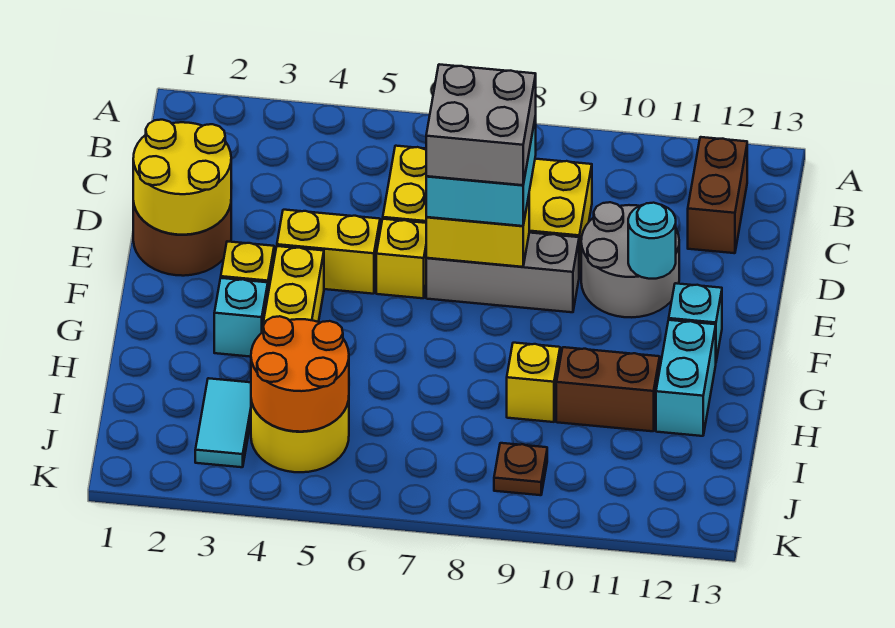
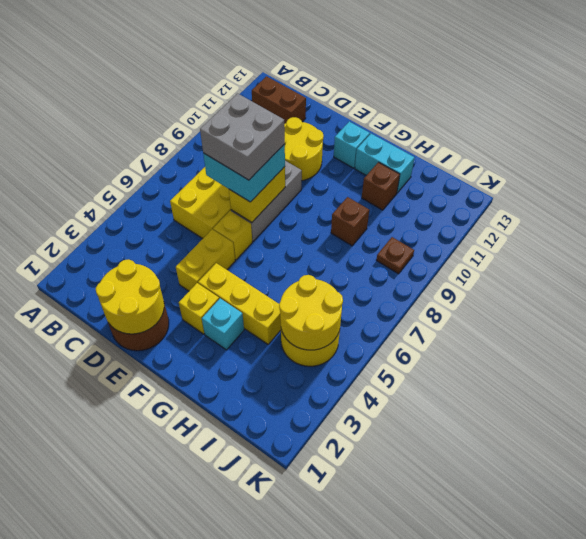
grey round brick D10:E11 level 1 -> yellow round brick D10:E11 level 1
cyan round brick E11 level 2 -> none
yellow brick H9 level 1 -> brown brick H9 level 1
brown brick H10:H11 level 1 -> brown brick H11 level 1
cyan tile I3:J3 level 1 -> none
orange round brick I4:J5 level 2 -> yellow round brick I4:J5 level 2

